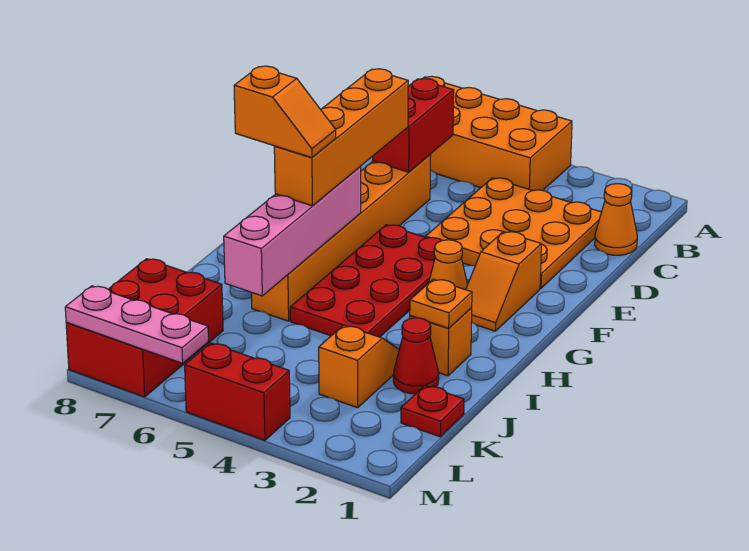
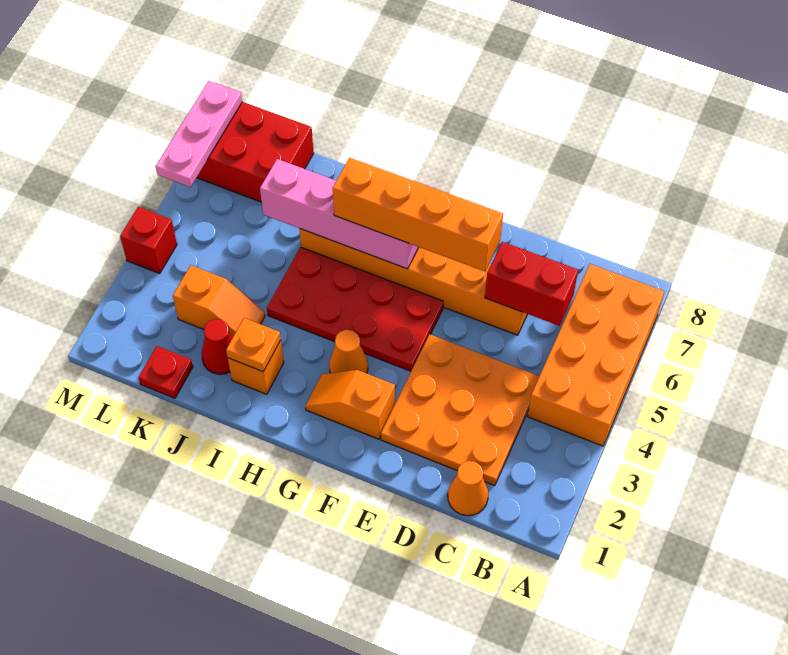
orange slope H6:H7 level 4 top 7 -> none
red brick M4:M5 level 1 -> red brick M4 level 1

